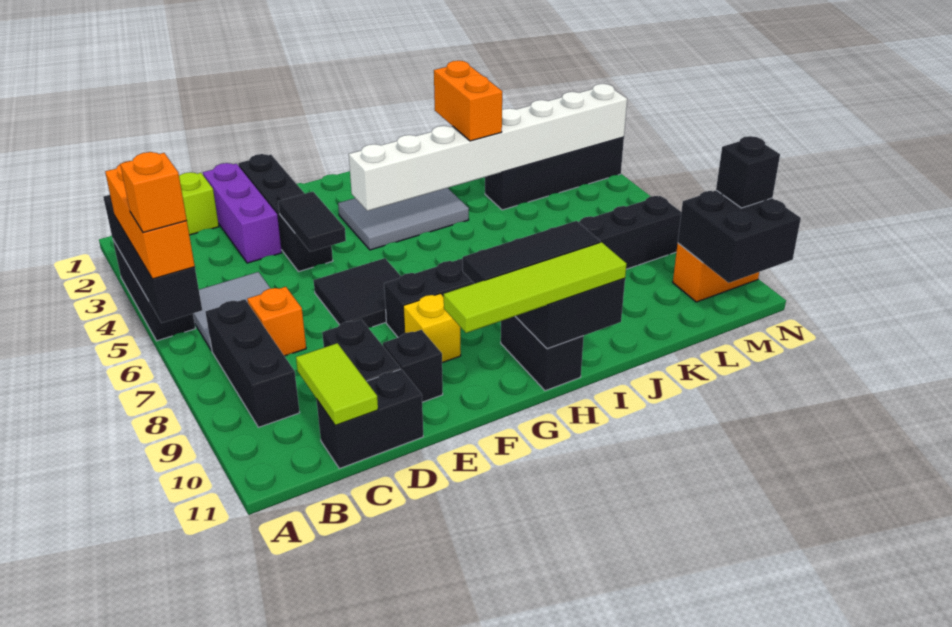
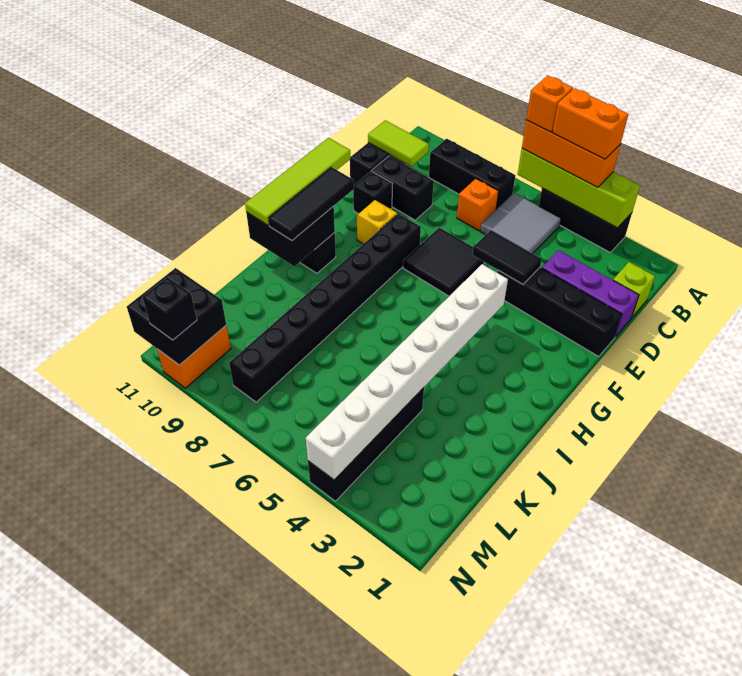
black brick A3:A6 level 2 -> lime brick A3:A6 level 2
grey tile G3:I4 level 1 -> none
orange brick J3:J4 level 3 -> orange brick A4:A5 level 4

